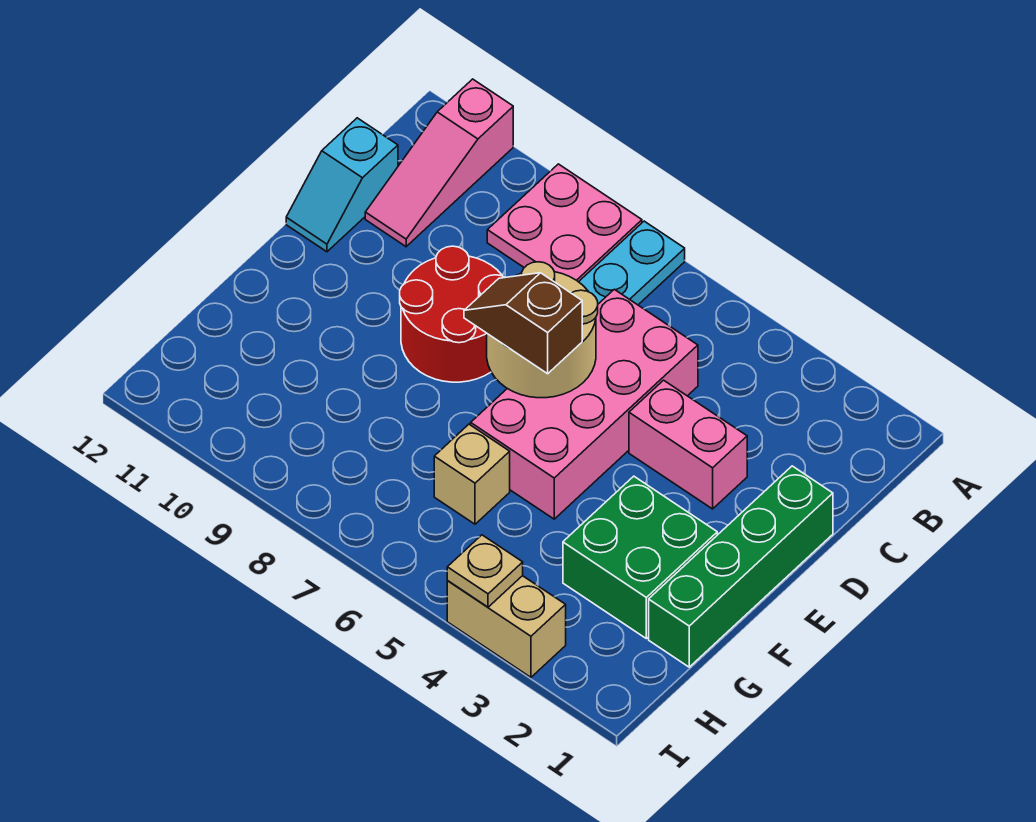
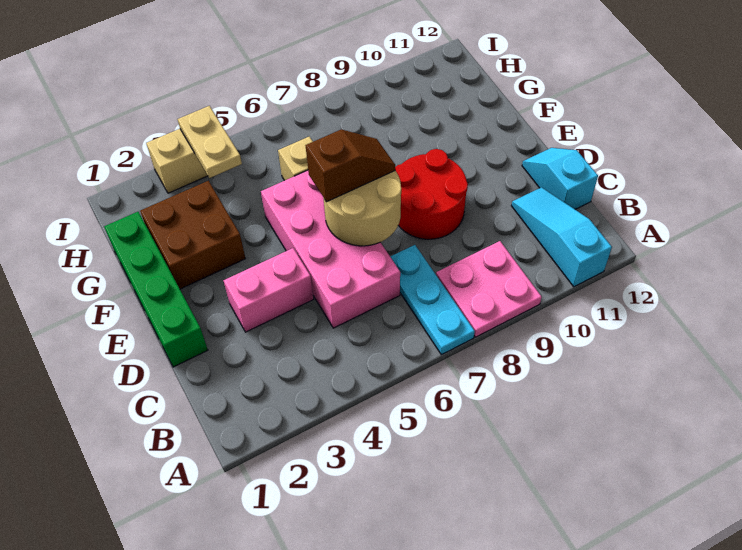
pink slope A11:C11 level 1 top A -> cyan slope A11:C11 level 1 top A
green brick F2:G3 level 1 -> brown brick F2:G3 level 1
tan plate I4 level 2 -> tan plate H4:I4 level 2

